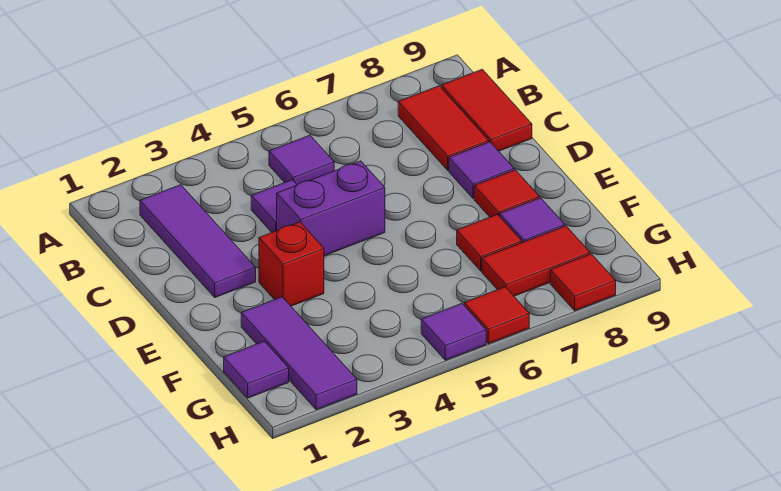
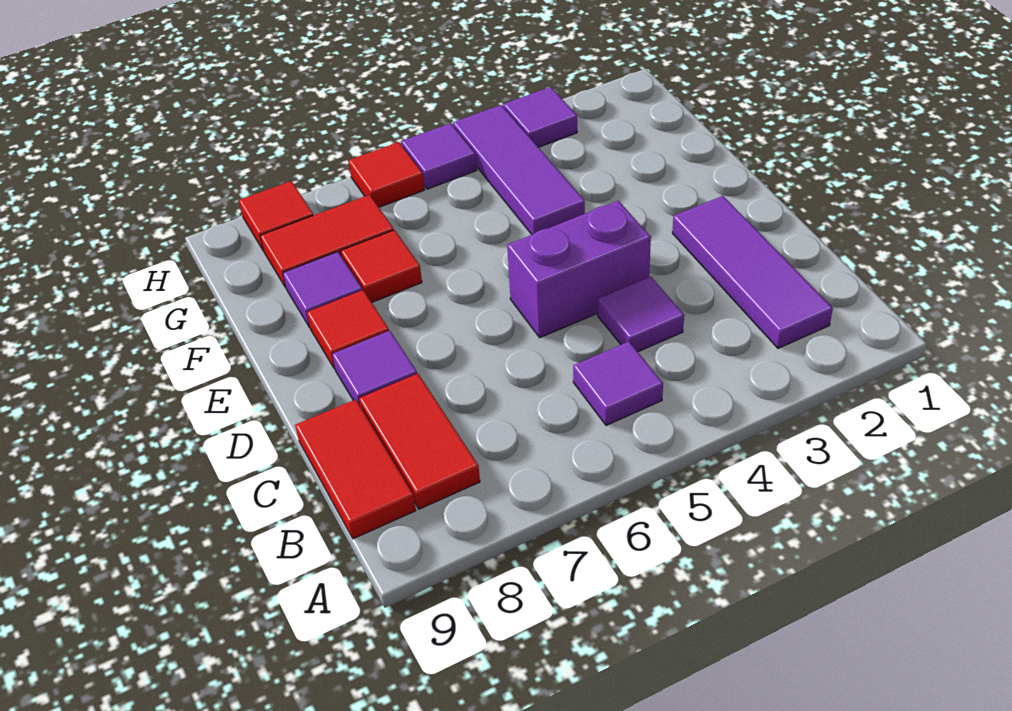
red brick E3 level 1 -> none
purple tile F2:H2 level 1 -> purple tile F4:H4 level 1
purple tile G1 level 1 -> purple tile H3 level 1

